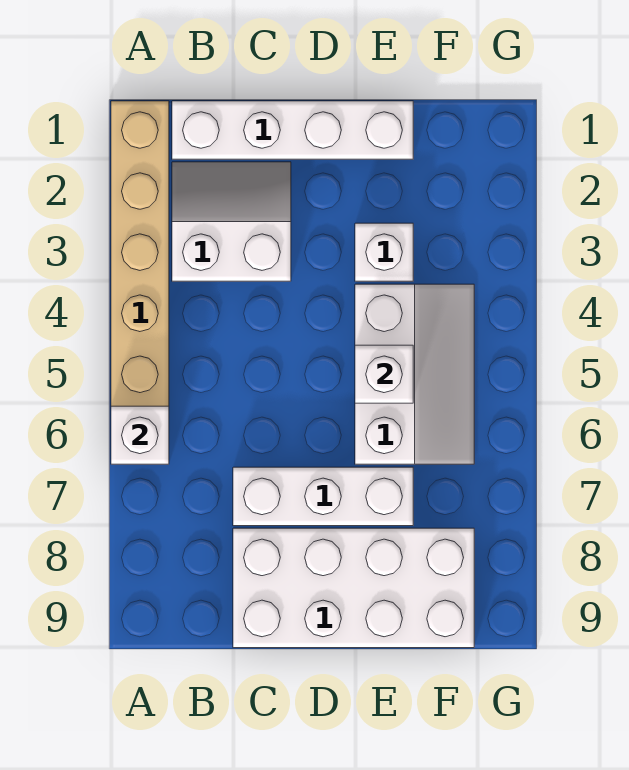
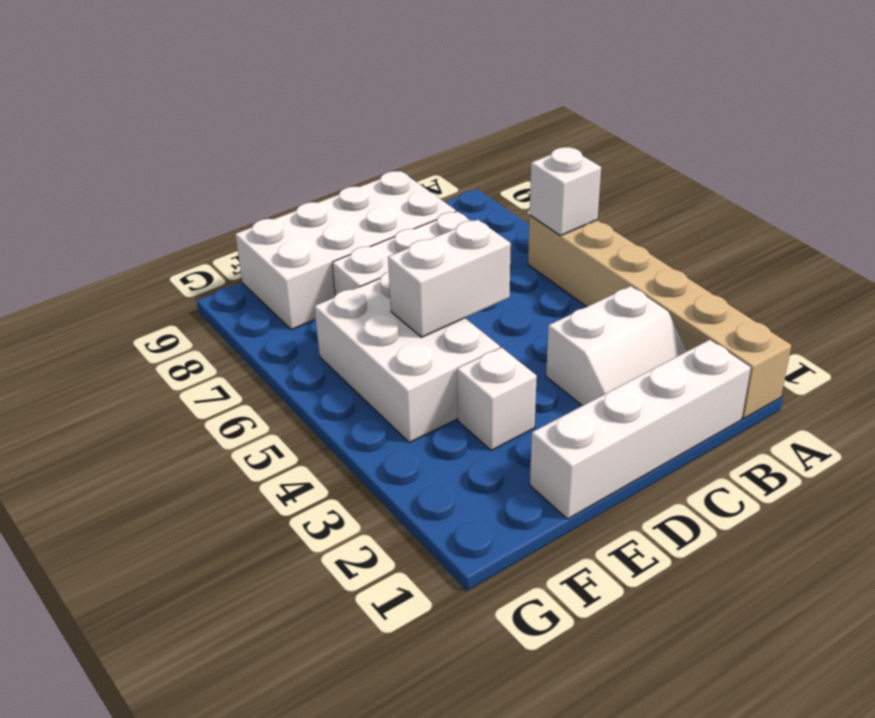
white slope E4:F6 level 1 top E -> white brick E4:F6 level 1
white brick E5 level 2 -> white brick D5:E5 level 2

